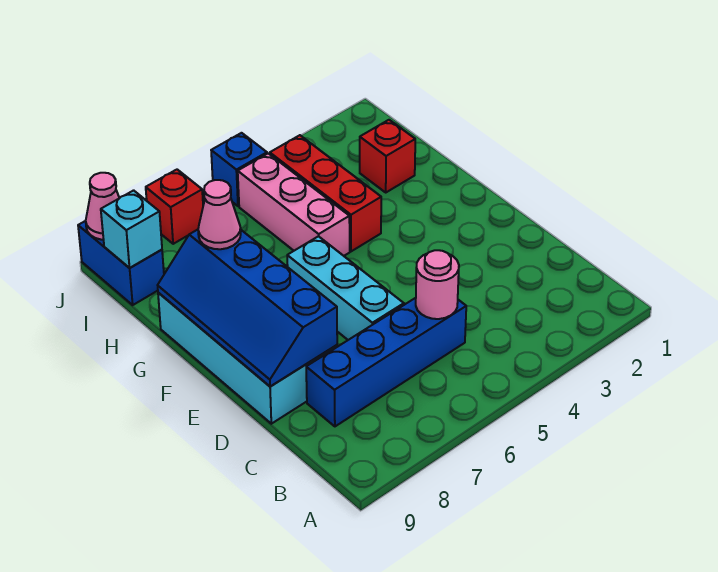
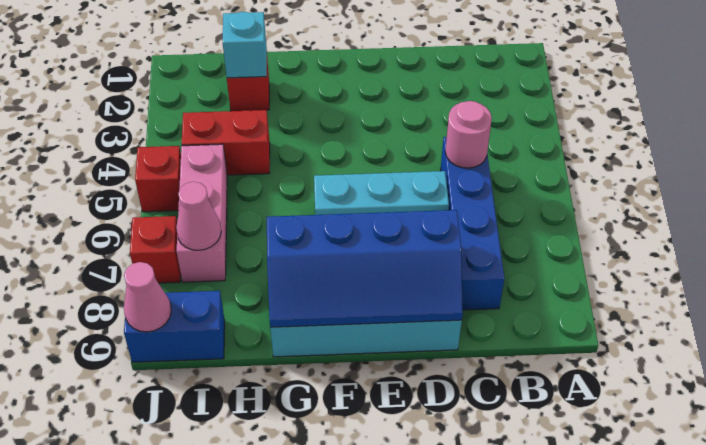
red brick G4:I4 level 1 -> red brick H4:I4 level 1
pink brick G5:I5 level 1 -> pink brick I5:I7 level 1
pink cone G8 level 3 -> pink cone I7 level 2
cyan brick I9 level 2 -> cyan brick H2 level 2
blue brick J5 level 1 -> red brick J5 level 1

